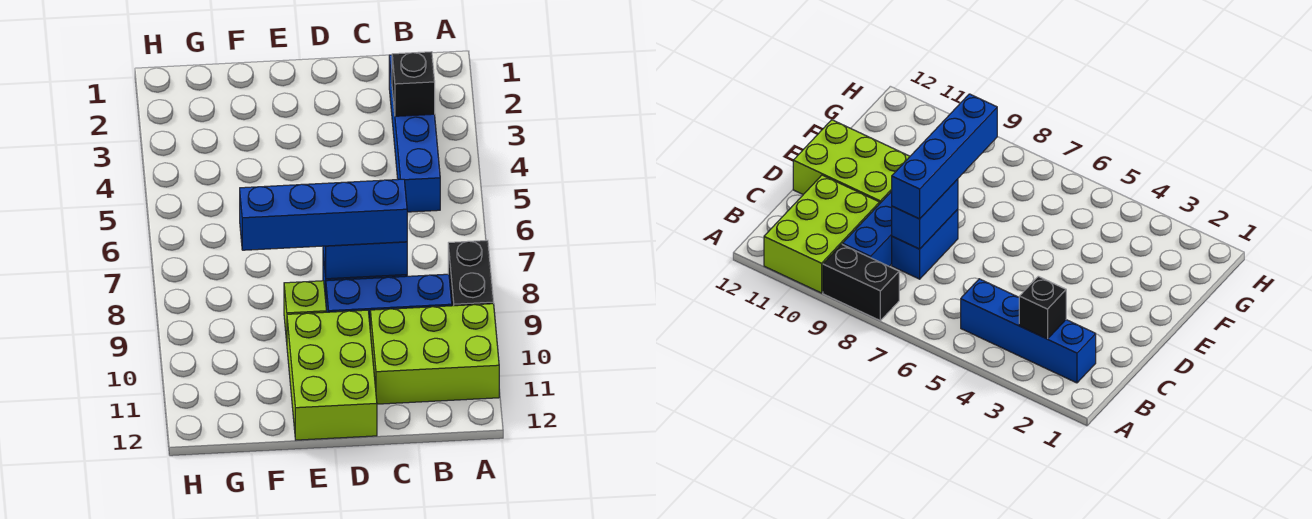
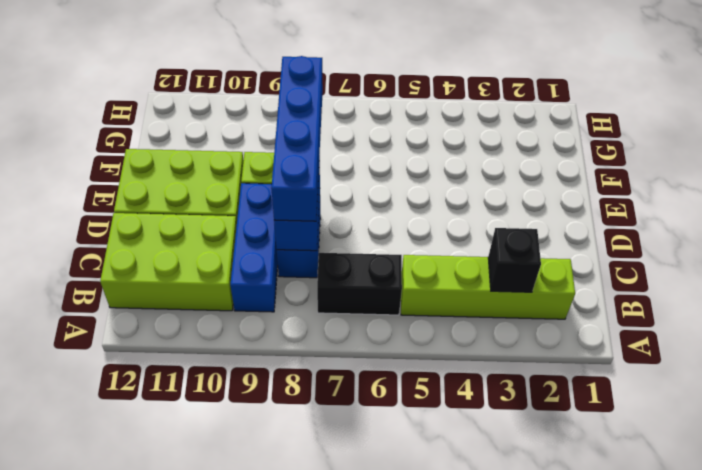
black brick A8:A9 level 1 -> black brick B6:B7 level 1
lime brick A10:C11 level 1 -> lime brick B10:C12 level 1
blue brick B2:B5 level 1 -> lime brick B2:B5 level 1

